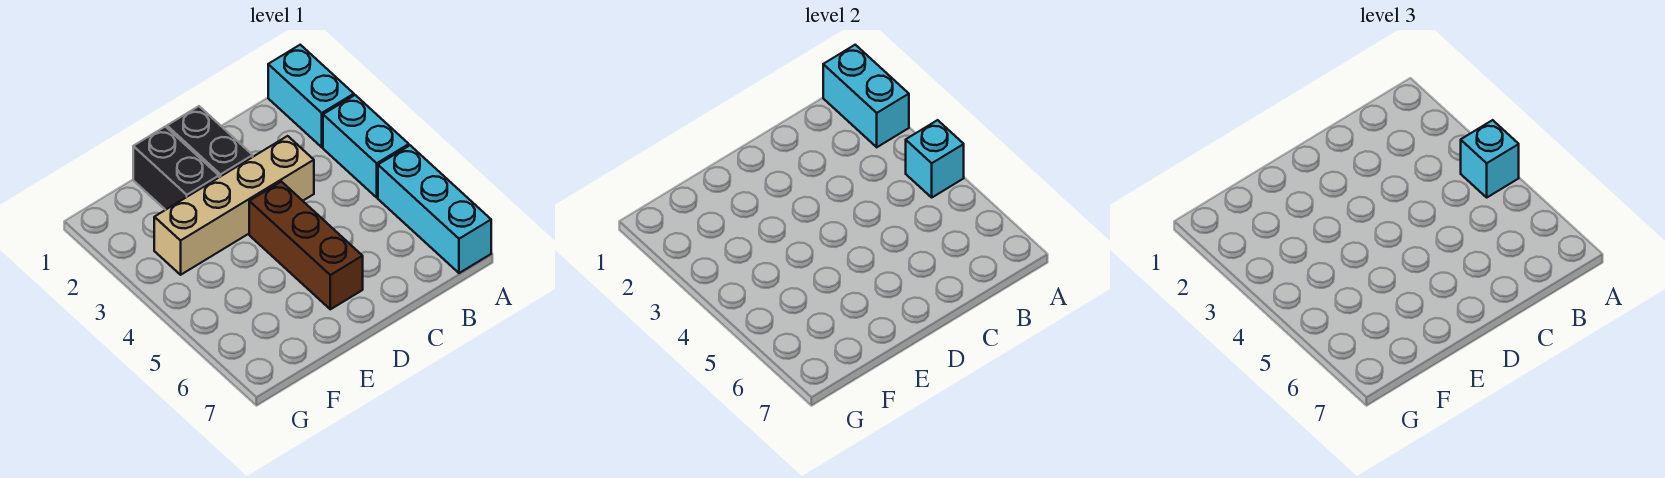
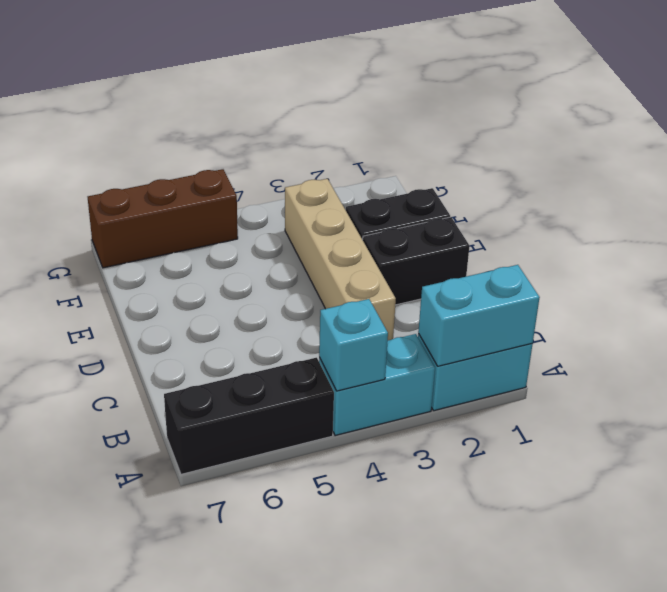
cyan brick A4 level 3 -> none
cyan brick A5:A7 level 1 -> black brick A5:A7 level 1
brown brick D4:D6 level 1 -> brown brick G5:G7 level 1

